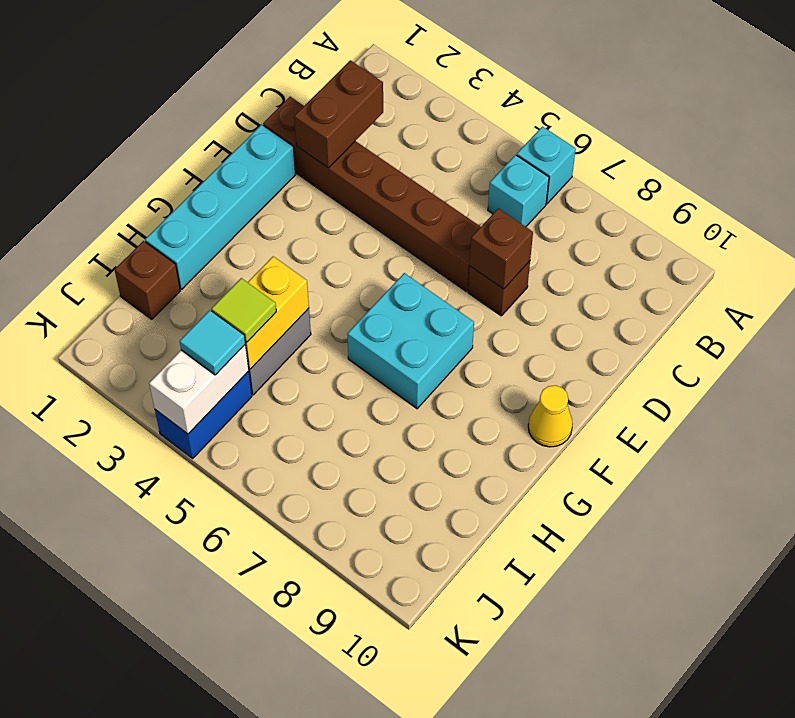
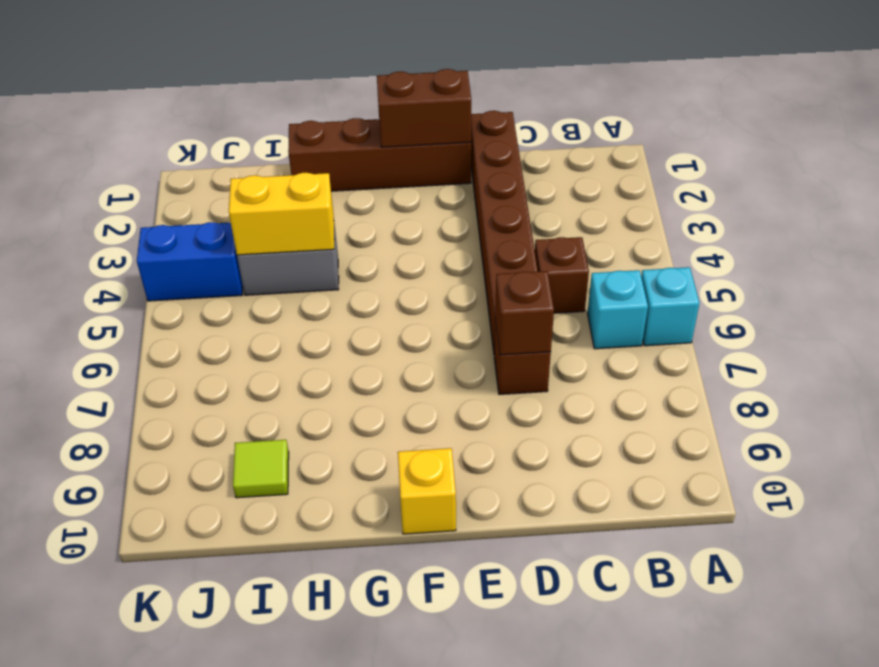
brown brick C2:D2 level 2 -> brown brick E1:F1 level 2
cyan brick E1:H1 level 1 -> brown brick E1:H1 level 1
cyan brick F6:G7 level 1 -> none
yellow cone F10 level 1 -> yellow brick F10 level 1
brown brick I1 level 1 -> brown brick C5 level 1
lime tile I4 level 3 -> lime tile I9 level 1
white brick J4:K4 level 2 -> none
cyan tile J4 level 3 -> none

